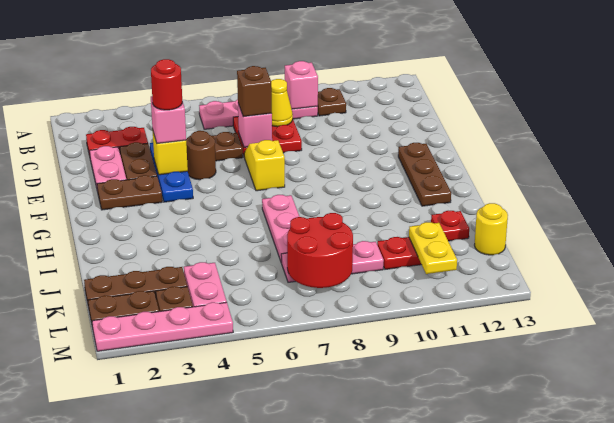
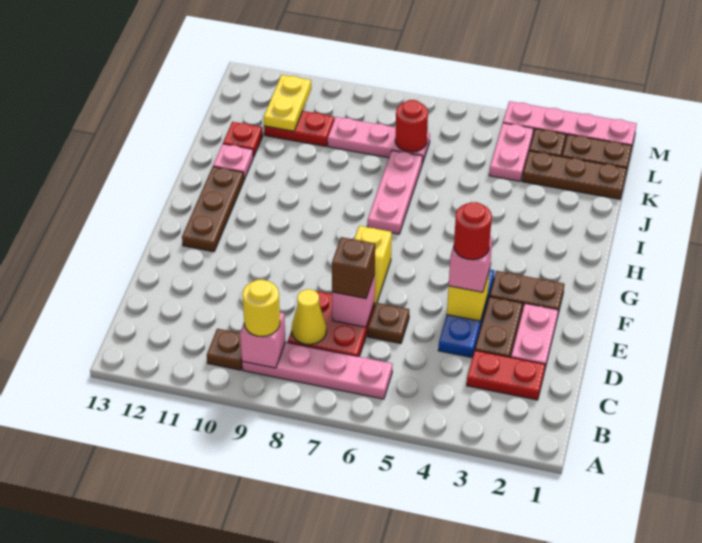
brown round brick E5 level 1 -> none
none -> pink plate I12 level 1
red round brick K7:L8 level 2 -> red round brick K7 level 2
yellow round brick K13 level 1 -> yellow round brick B9 level 3

